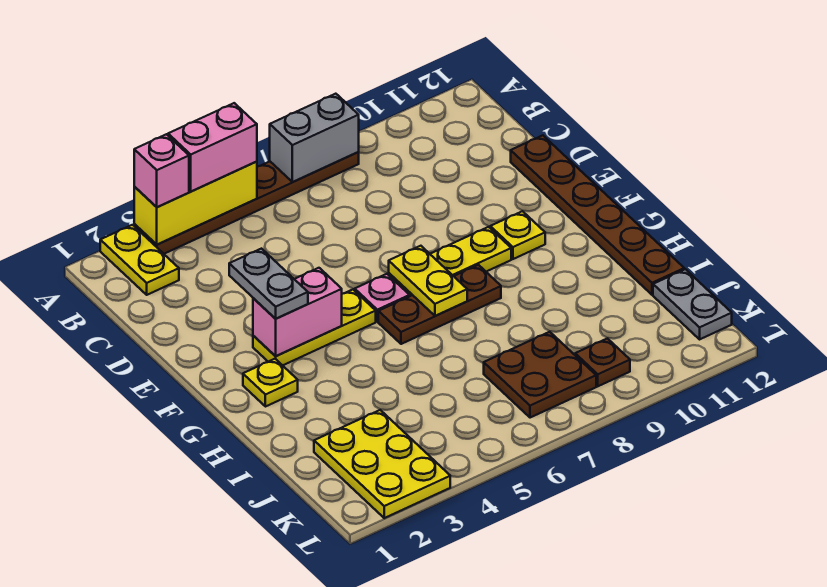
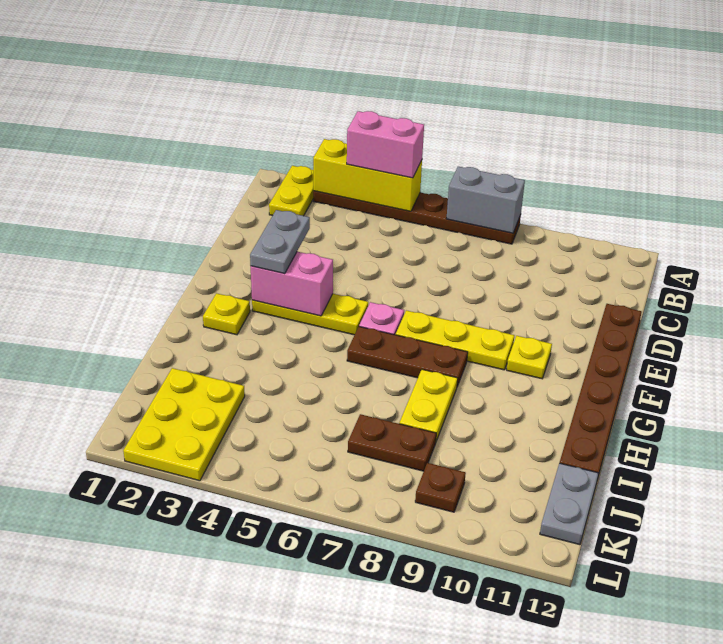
pink brick A3 level 3 -> none
yellow plate F7:G7 level 2 -> yellow plate H8:I8 level 1
brown plate J7:K8 level 1 -> brown plate J7:J8 level 1

